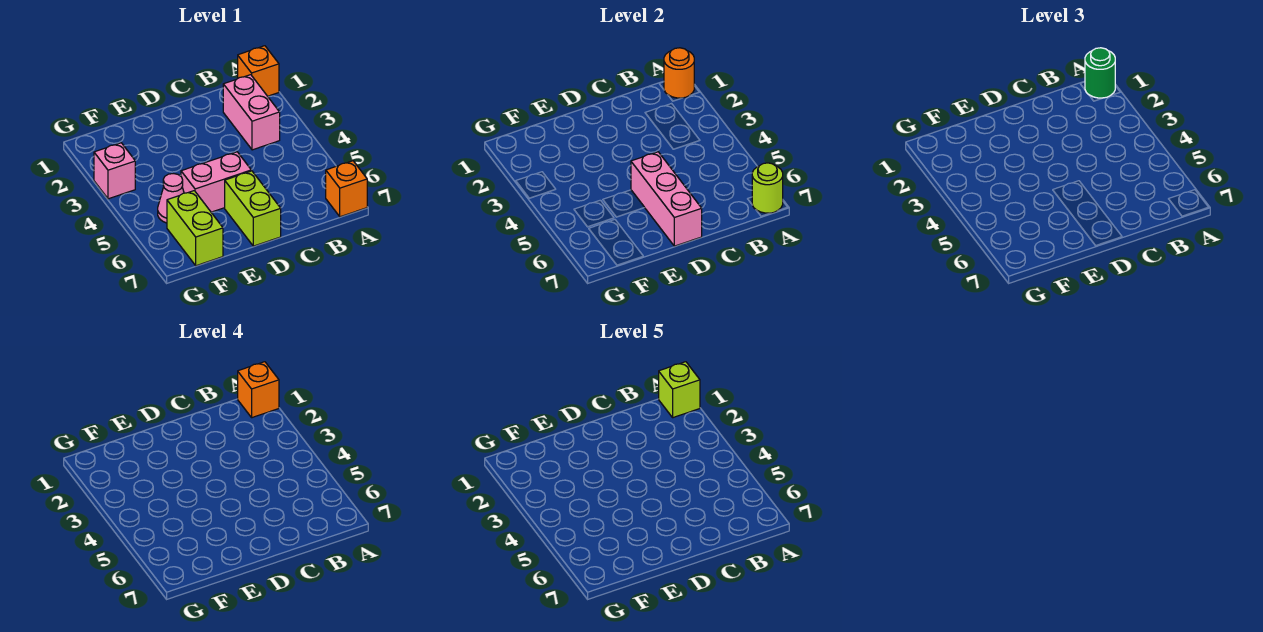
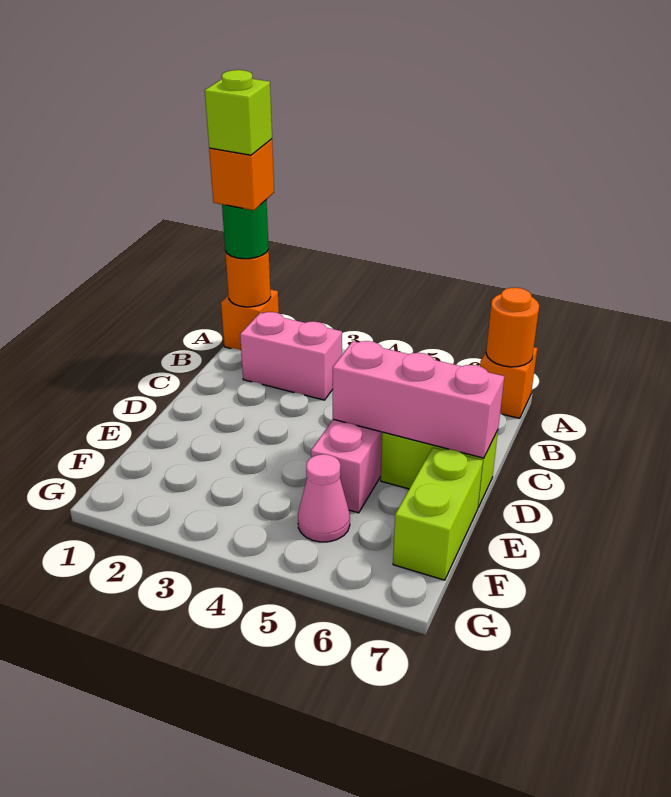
lime round brick A7 level 2 -> orange round brick A7 level 2
lime brick F6:F7 level 1 -> lime brick E7:F7 level 1
pink brick G3 level 1 -> none

